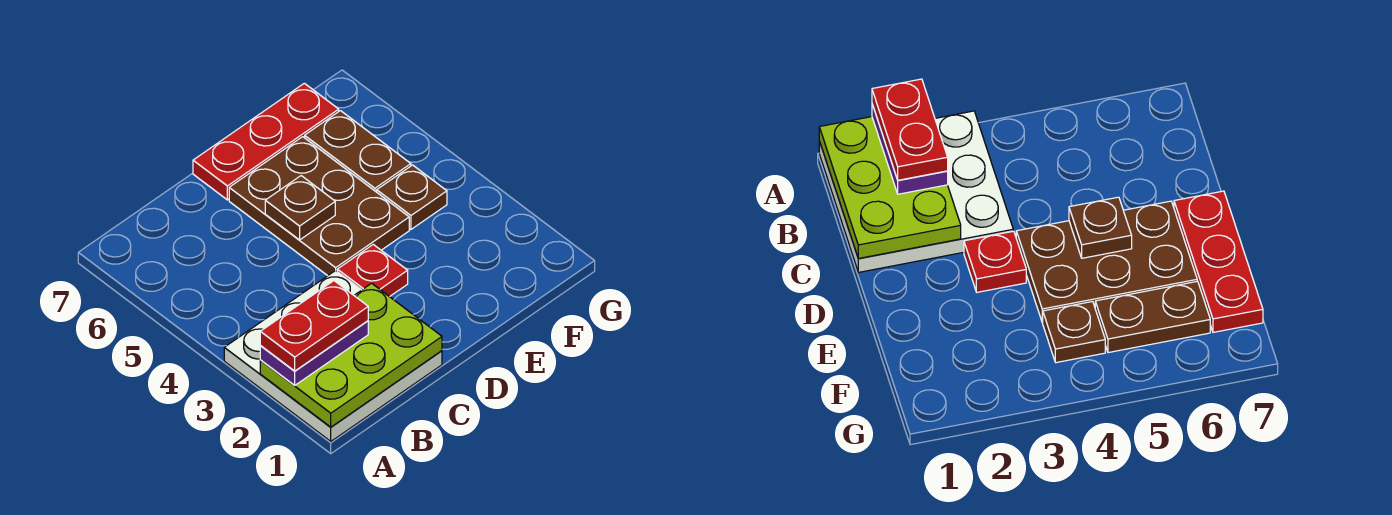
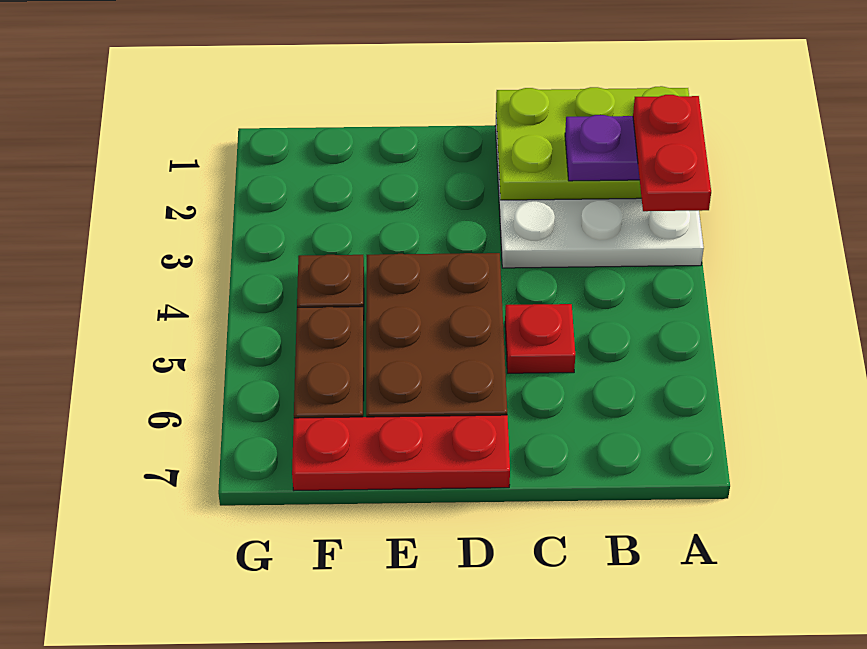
red plate A2:B2 level 4 -> red plate A2:A3 level 4
red plate D3 level 1 -> red plate C5 level 1
brown plate D5 level 2 -> none

